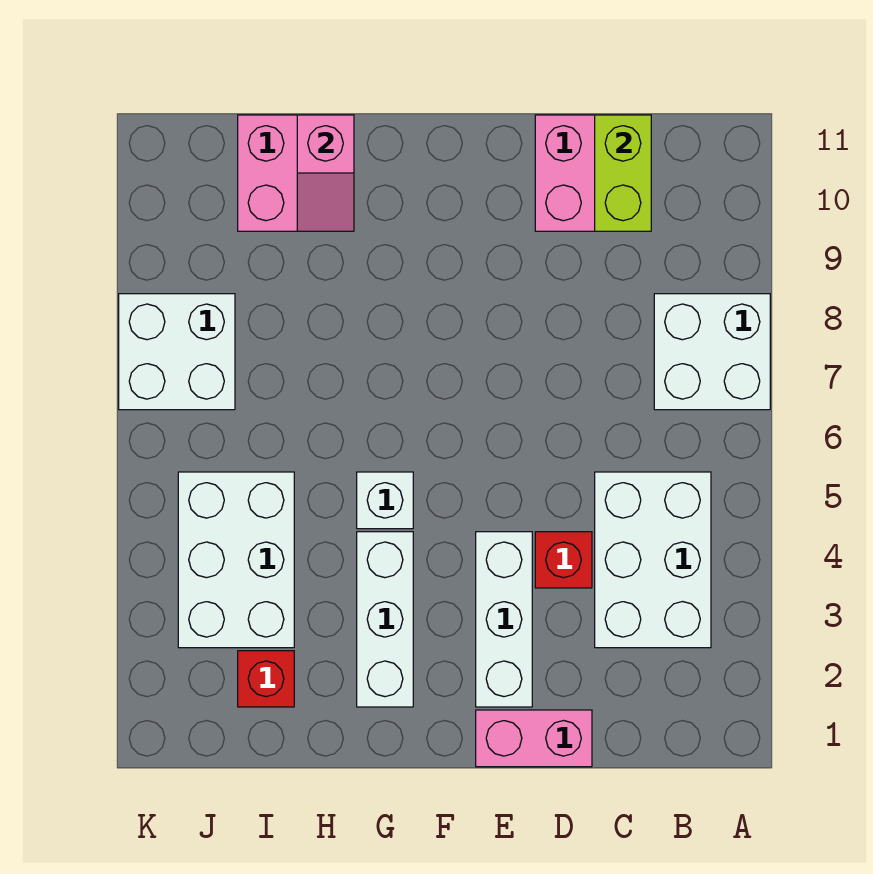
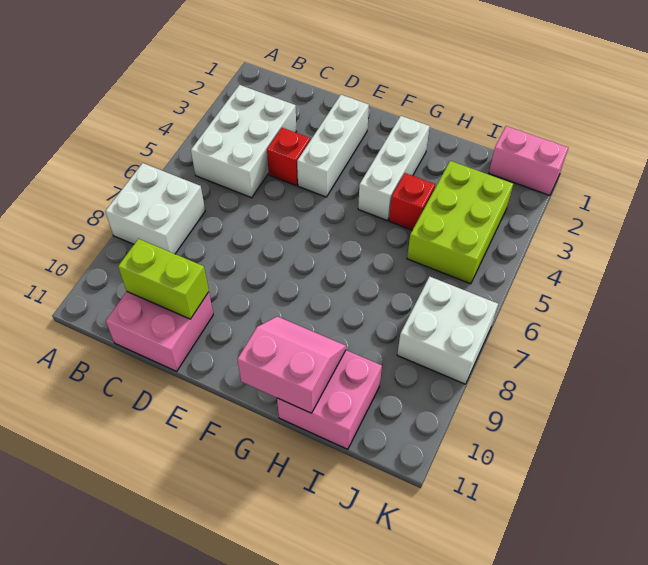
lime brick C10:C11 level 2 -> lime brick C10:D10 level 2
pink brick D1:E1 level 1 -> pink brick J1:K1 level 1
white brick G5 level 1 -> none
pink slope H10:H11 level 2 top 11 -> pink slope G10:H11 level 2 top 11
red brick I2 level 1 -> red brick H4 level 1
white brick I3:J5 level 1 -> lime brick I3:J5 level 1

